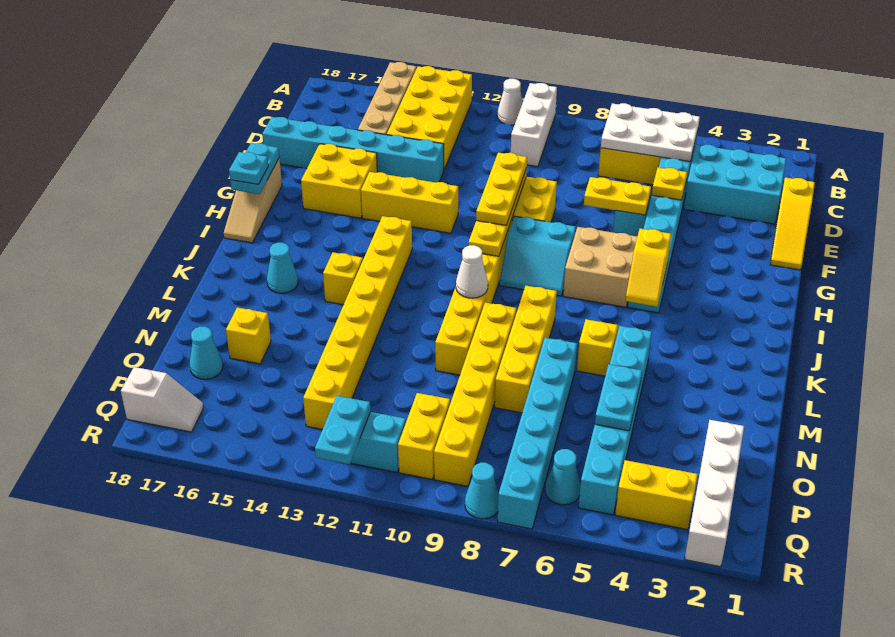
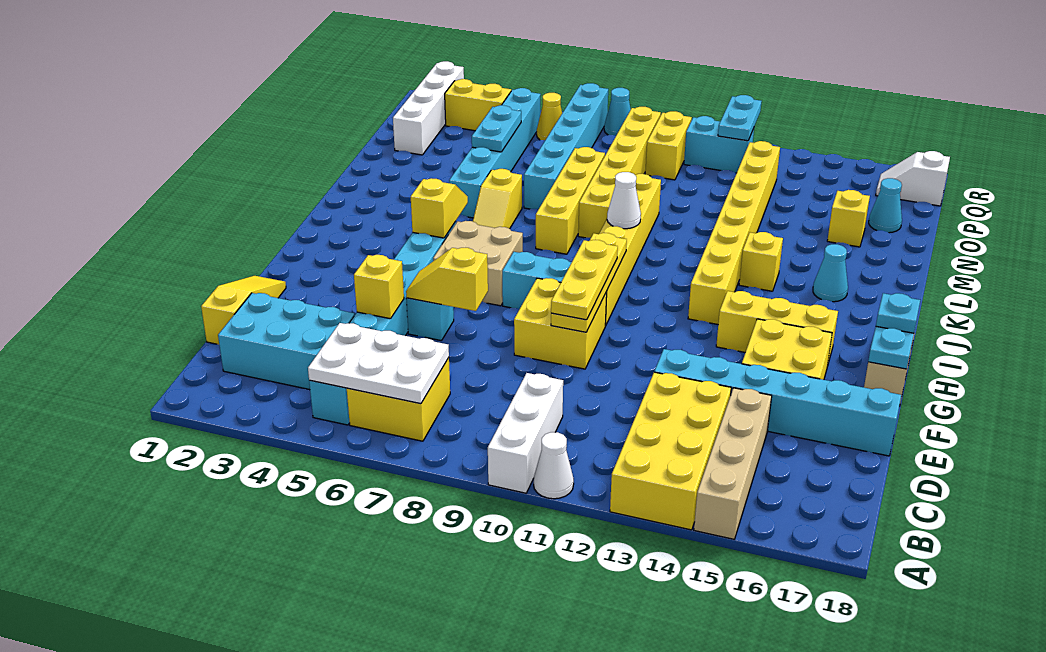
yellow plate E5 level 2 -> yellow brick E5 level 2
yellow plate F6:F7 level 2 -> yellow slope F6:F7 level 2 top 7
yellow brick G12:G14 level 1 -> yellow brick H14:H16 level 1
cyan cone Q6 level 1 -> yellow cone Q6 level 1

